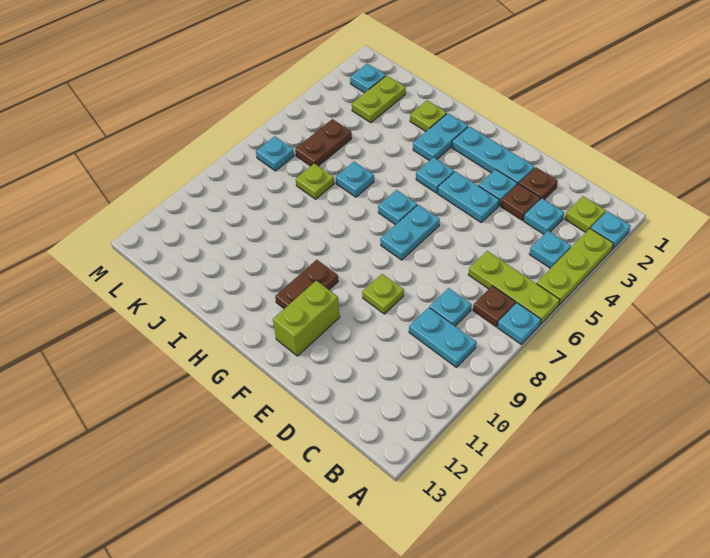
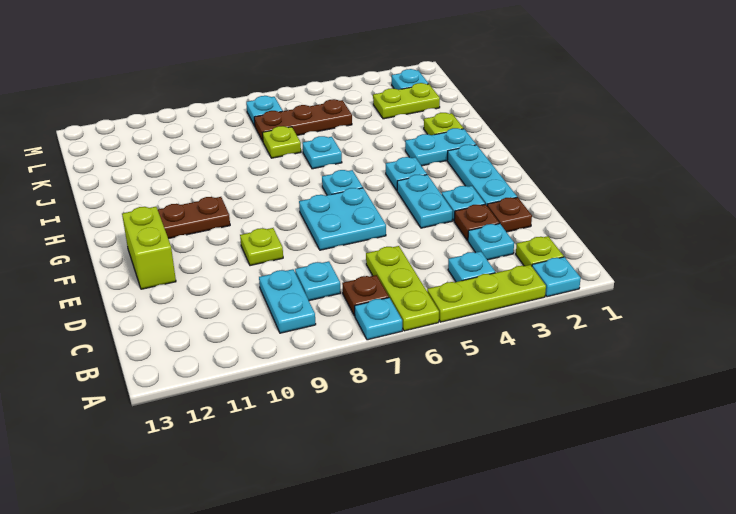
cyan plate F6:F7 level 1 -> cyan plate E6:F7 level 1
lime brick F11:F12 level 1 -> lime brick E12:F12 level 1
brown plate K5:K6 level 1 -> brown plate K5:K7 level 1

